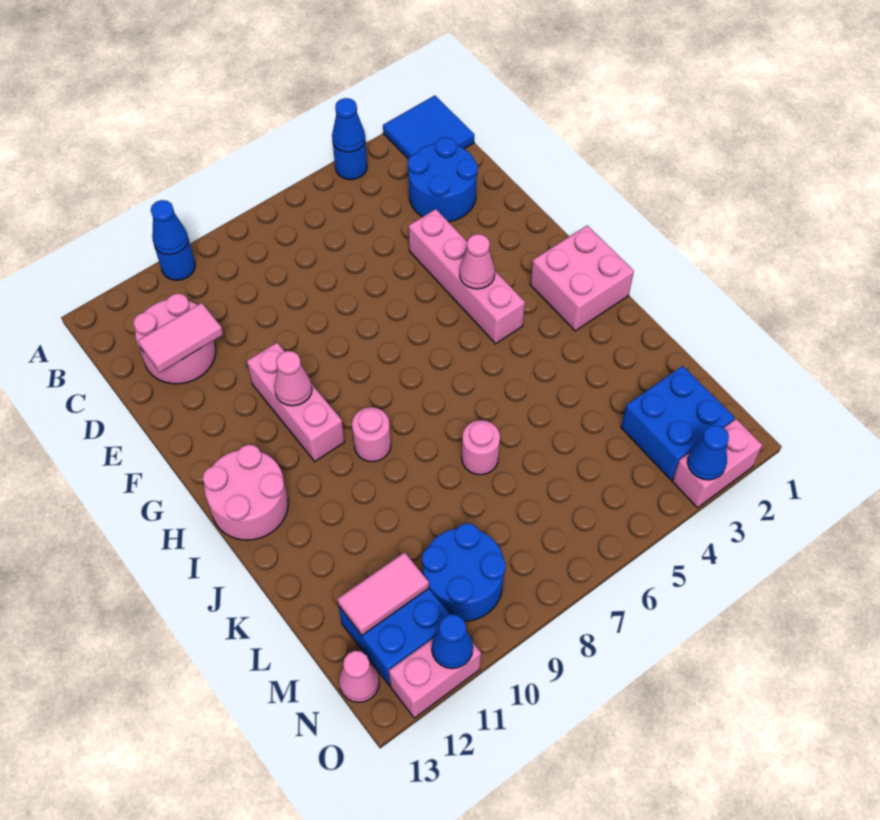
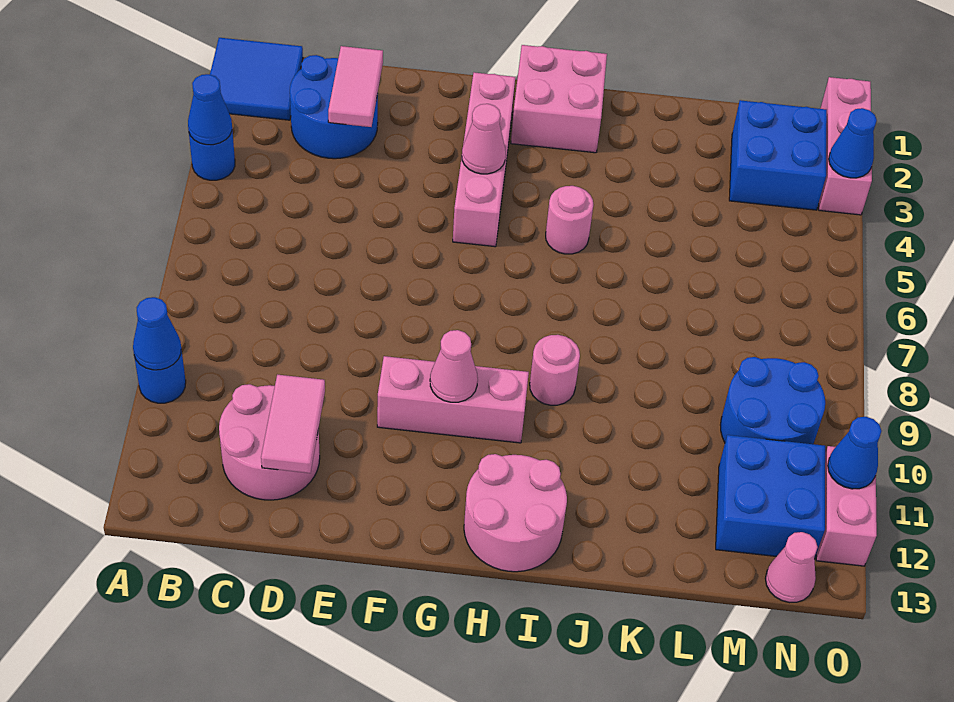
pink brick E4:H4 level 1 -> pink brick G2:G5 level 1
pink round brick K7 level 1 -> pink round brick I5 level 1
pink tile M11:M12 level 2 -> pink tile D2:D3 level 2
pink brick O2:O3 level 1 -> pink brick O1:O3 level 1

